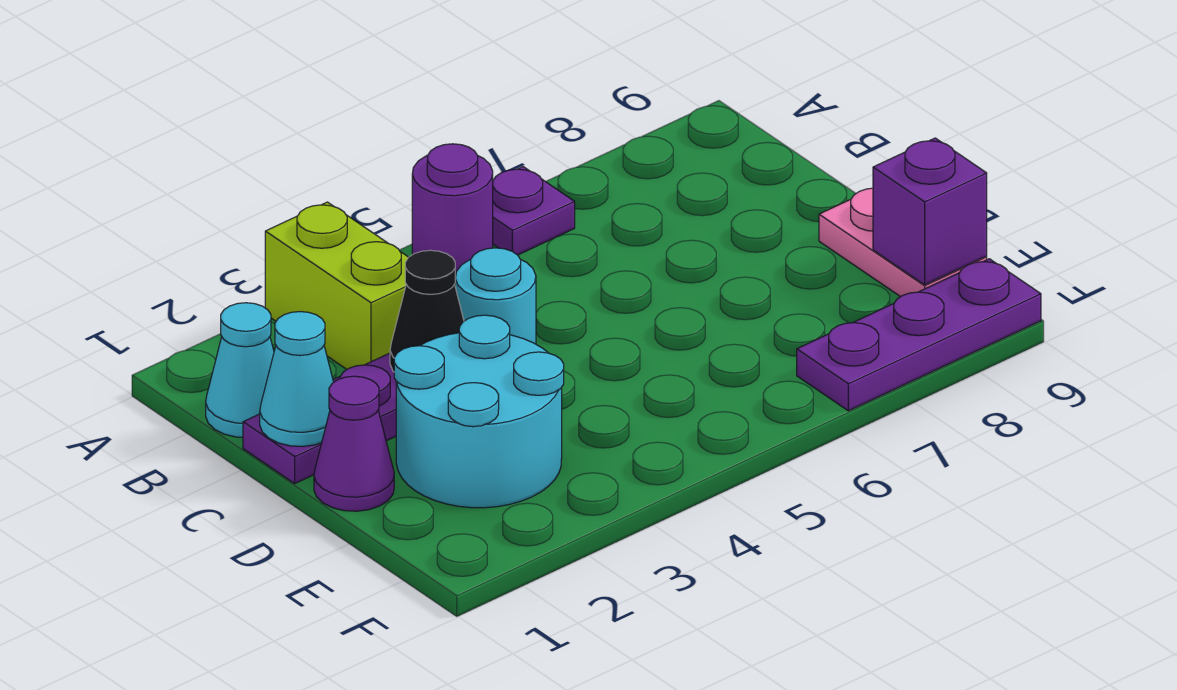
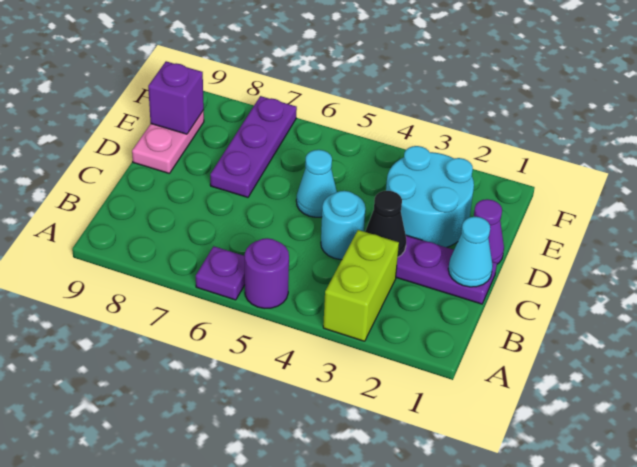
cyan cone B1 level 1 -> cyan cone D5 level 1
purple plate F7:F9 level 1 -> purple plate D7:F7 level 1

